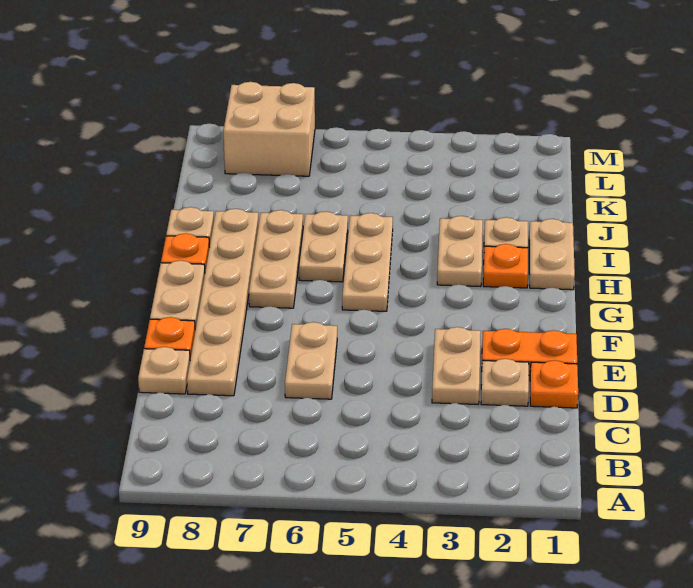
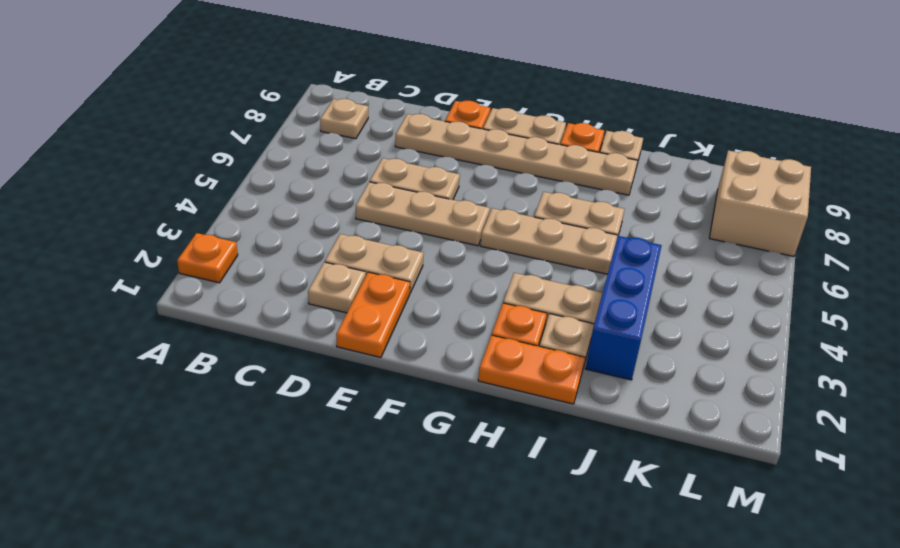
orange plate D1 level 1 -> orange plate A2 level 1
tan plate D9 level 1 -> tan plate B8 level 1
tan plate G7:I7 level 1 -> tan plate D5:F5 level 1
tan plate H1:I1 level 1 -> orange plate H1:I1 level 1
none -> blue brick J2:J4 level 1

